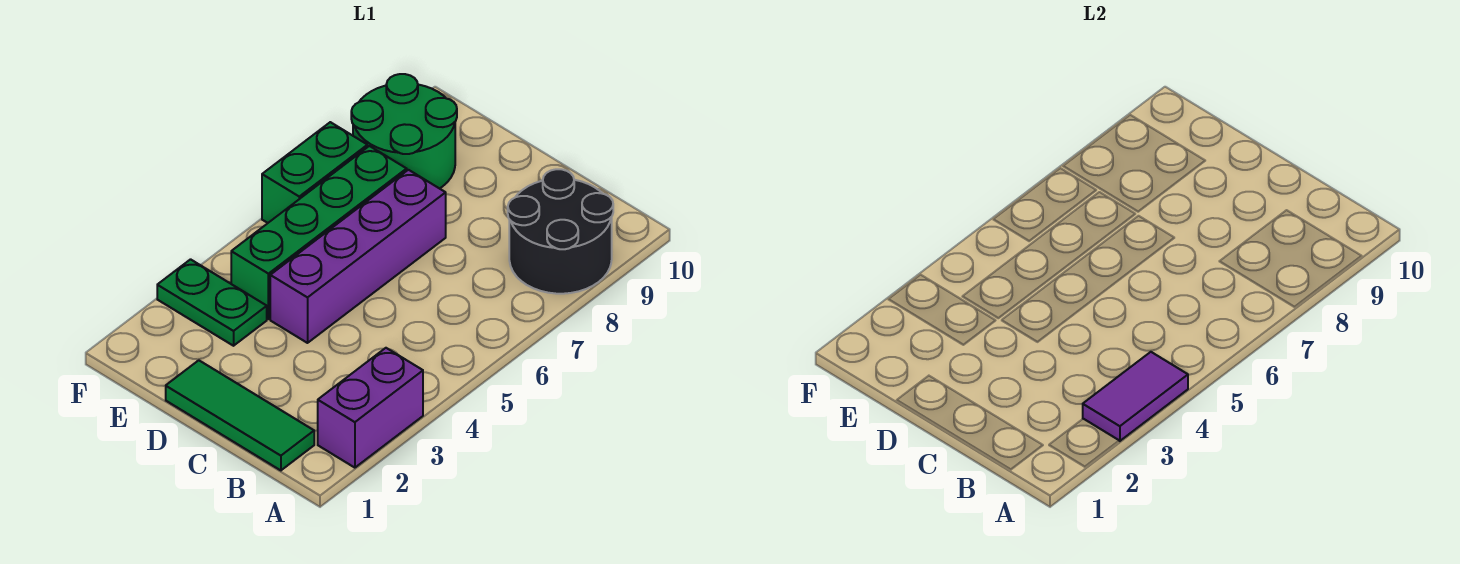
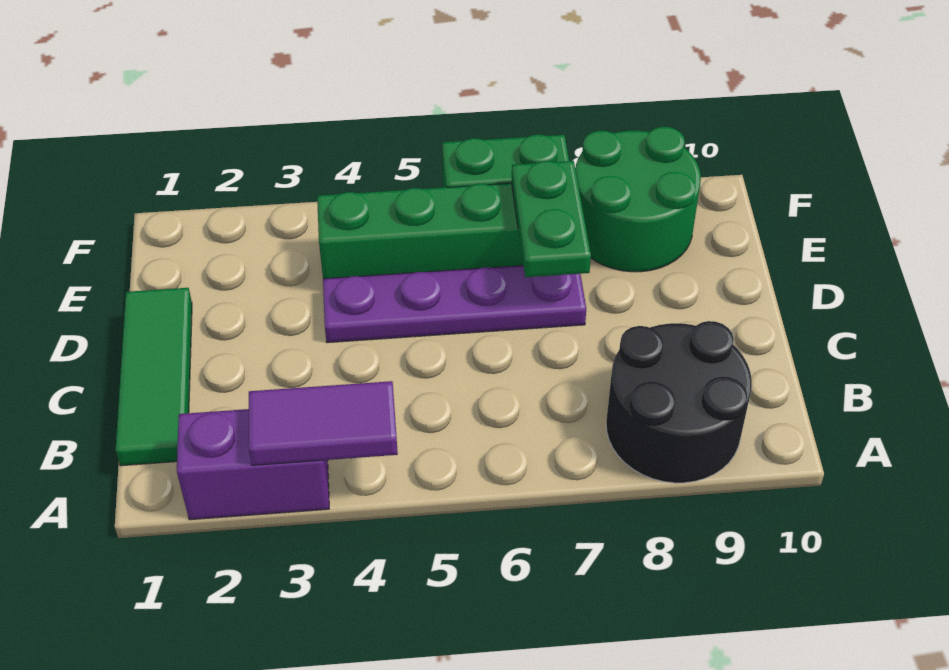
purple brick D4:D7 level 1 -> purple plate D4:D7 level 1
green plate E3:F3 level 1 -> green plate D7:E7 level 2

